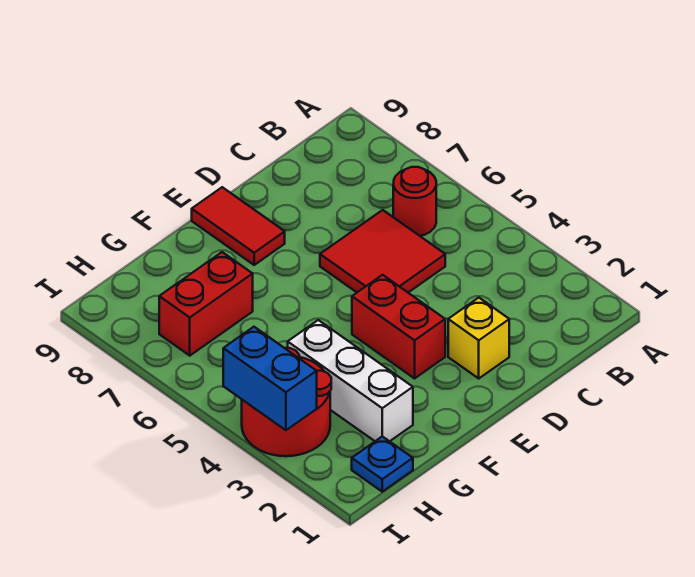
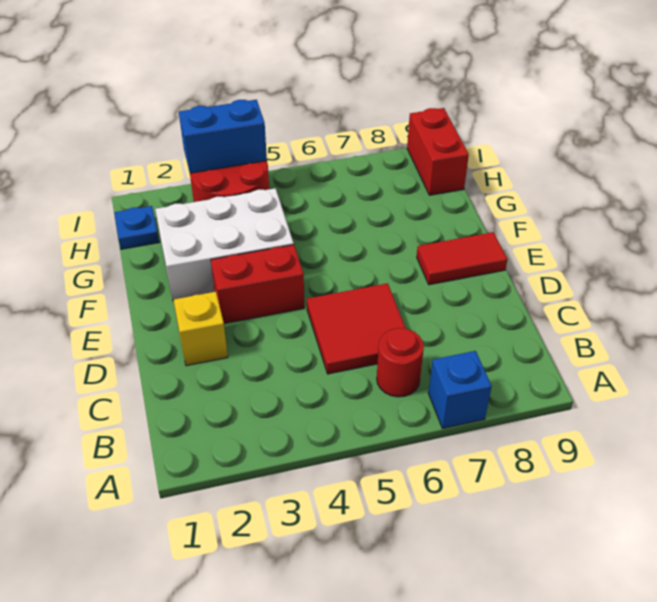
none -> blue brick A7 level 1
white brick G2:G4 level 1 -> white brick F2:G4 level 1
red brick G7:H7 level 1 -> red brick H9:I9 level 1

